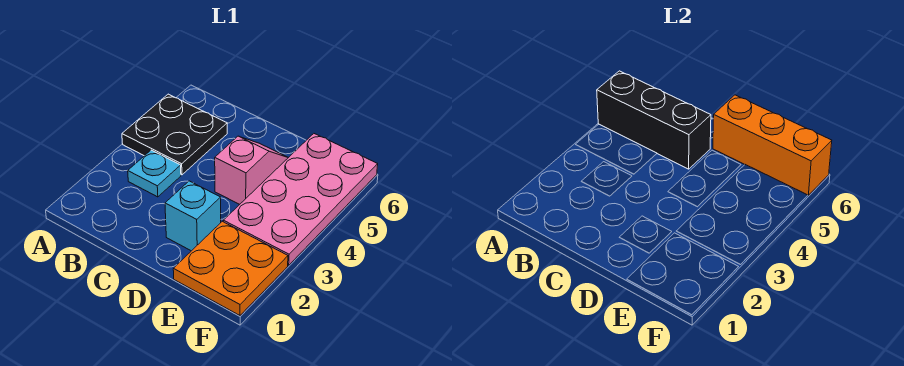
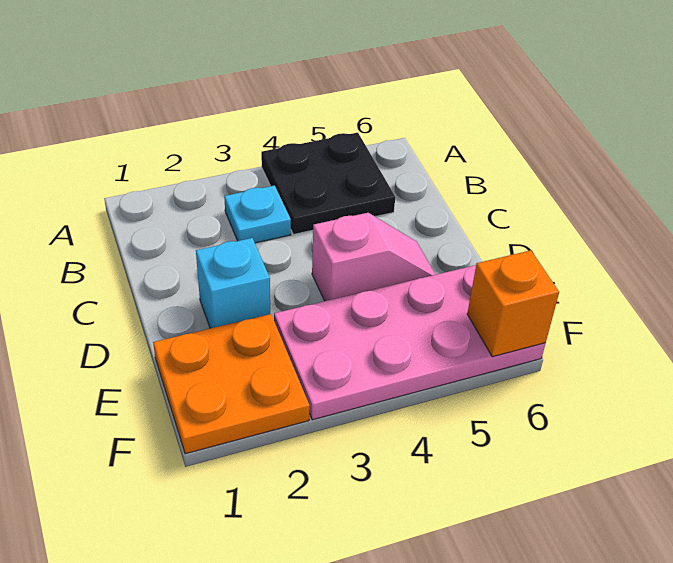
black brick A5:C5 level 2 -> none
orange brick D6:F6 level 2 -> orange brick F6 level 2

